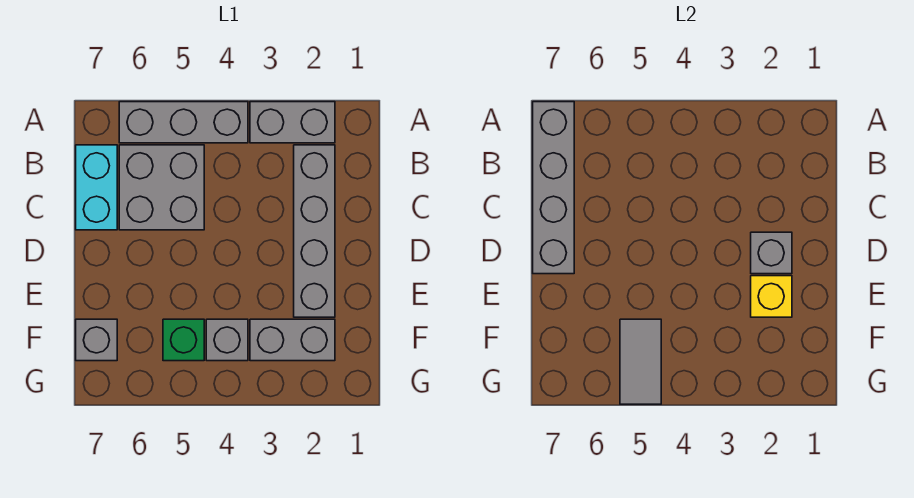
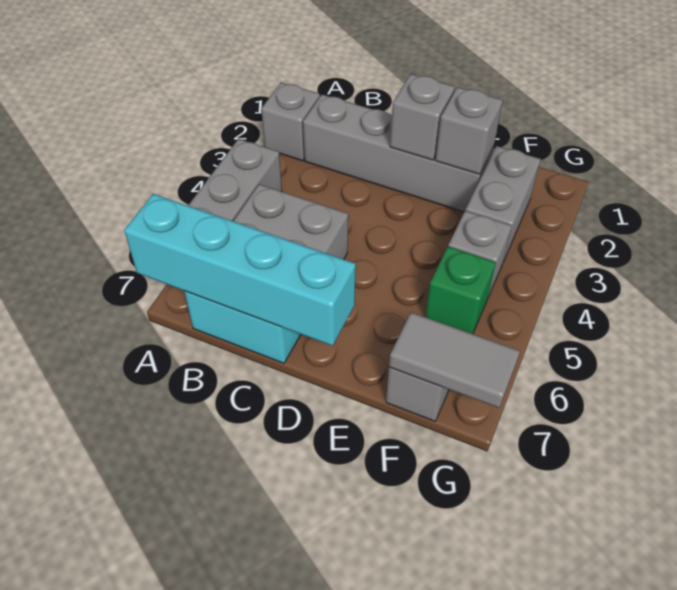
grey brick A2:A3 level 1 -> grey brick A2 level 1
grey brick A7:D7 level 2 -> cyan brick A7:D7 level 2
yellow brick E2 level 2 -> grey brick E2 level 2
grey tile F5:G5 level 2 -> grey tile F7:G7 level 2

